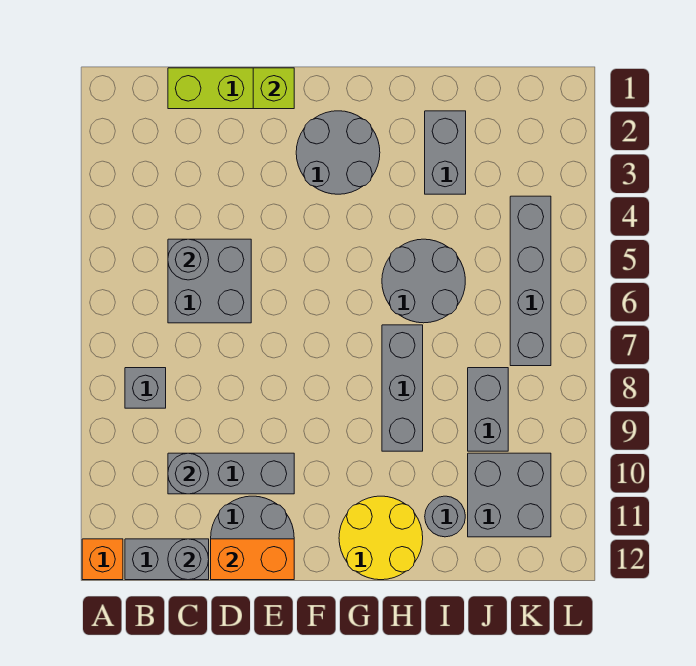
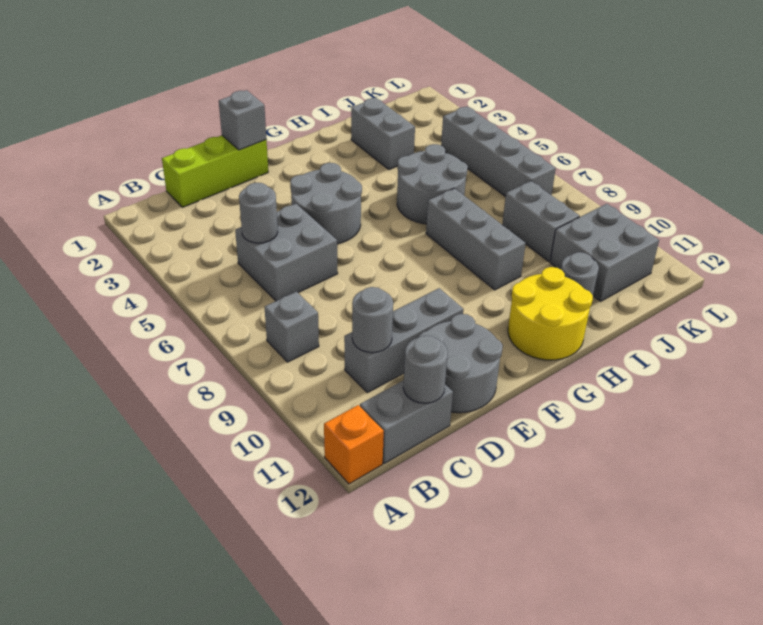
orange brick D12:E12 level 2 -> none
lime brick E1 level 2 -> grey brick E1 level 2
grey round brick F2:G3 level 1 -> grey round brick E4:F5 level 1

